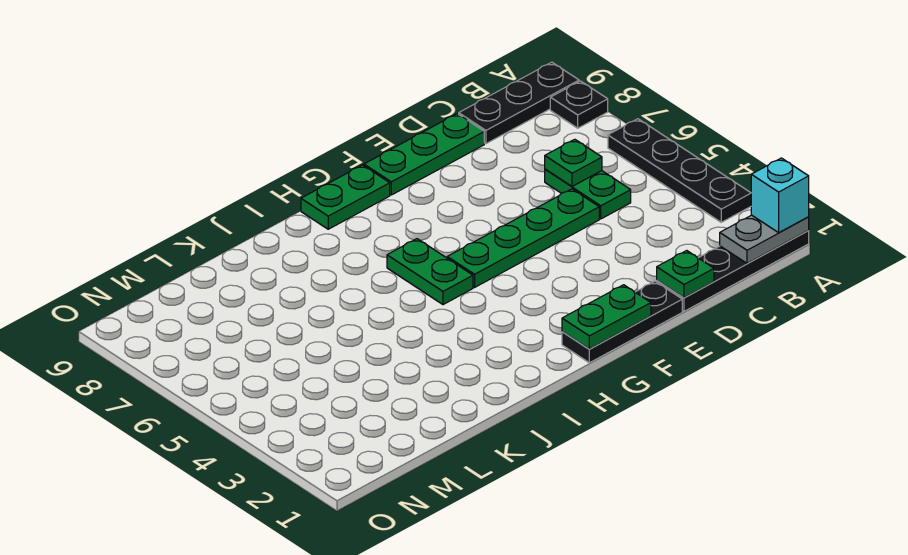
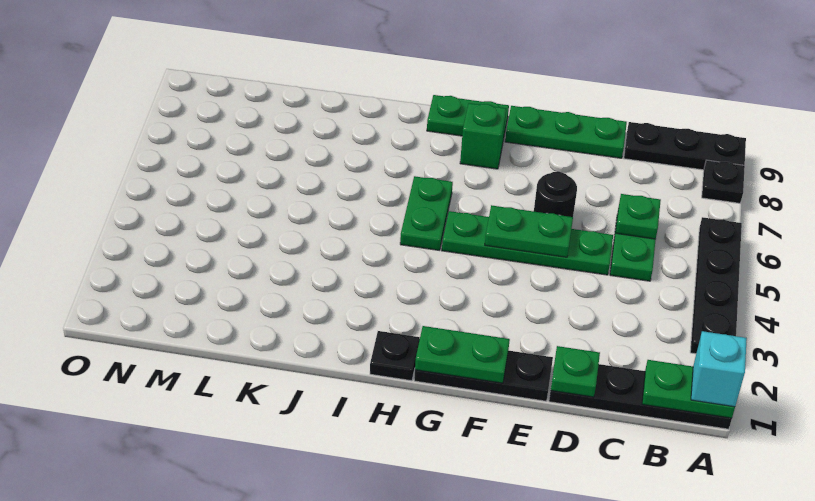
grey plate A1:B1 level 2 -> green plate A1:B1 level 2
none -> green plate E5:F5 level 2
none -> black round brick E6 level 1
none -> green brick G8 level 1
none -> black plate H1 level 1

